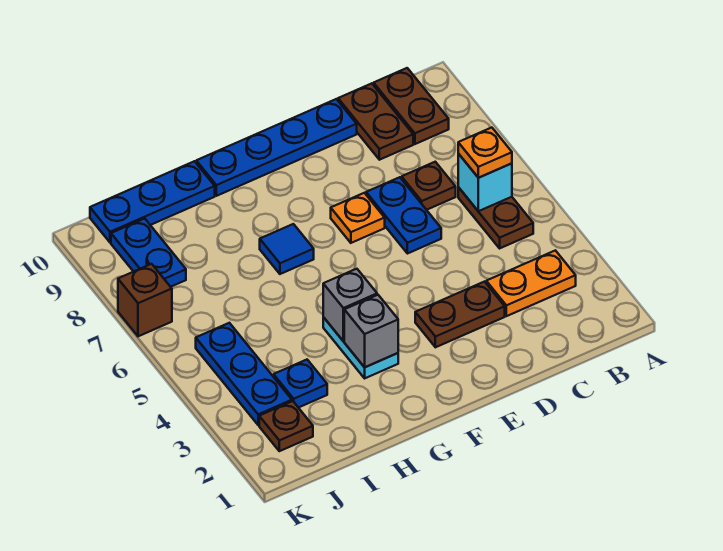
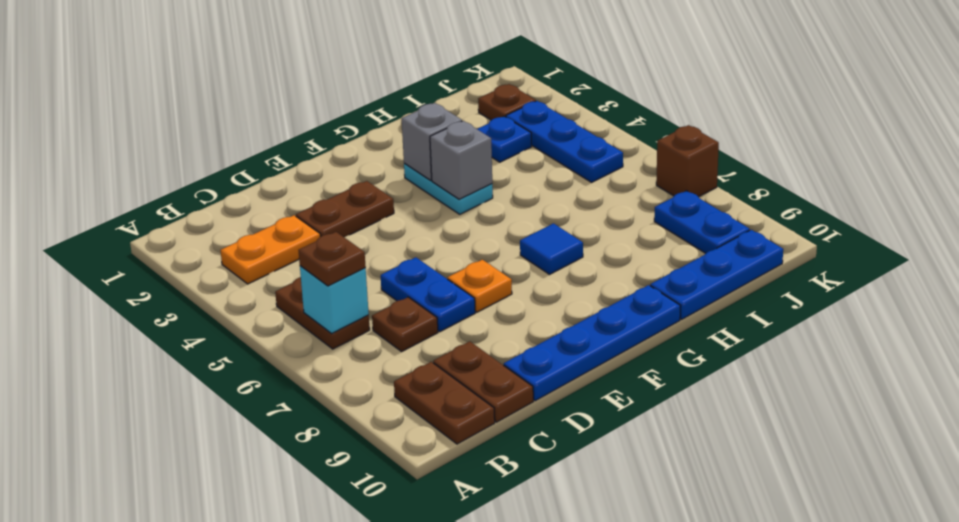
orange plate B6 level 3 -> brown plate B6 level 3

